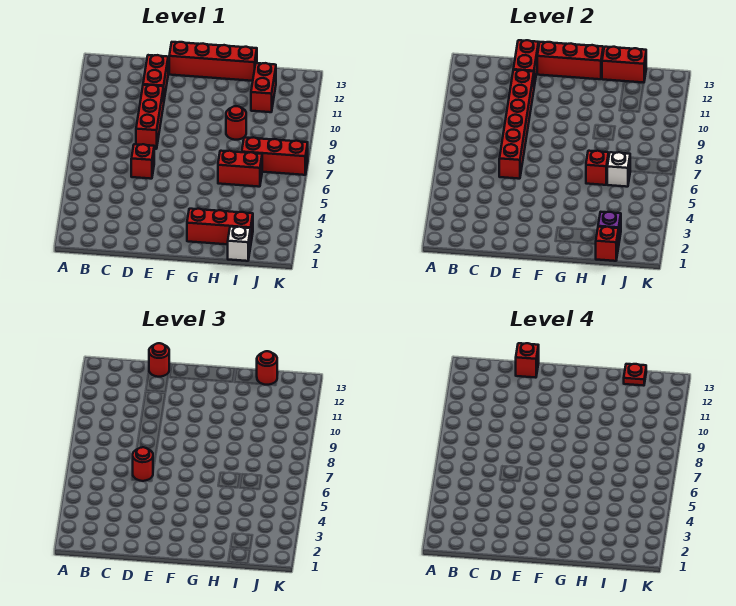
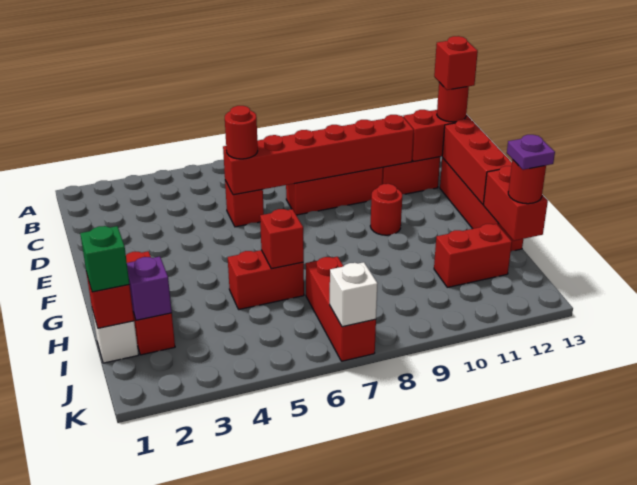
red brick H6:I6 level 1 -> red brick H5:H6 level 1
red round brick H9 level 1 -> red round brick F10 level 1
none -> green brick I1 level 3
white brick I6 level 2 -> white brick K7 level 2
red plate I13 level 4 -> purple plate I13 level 4

